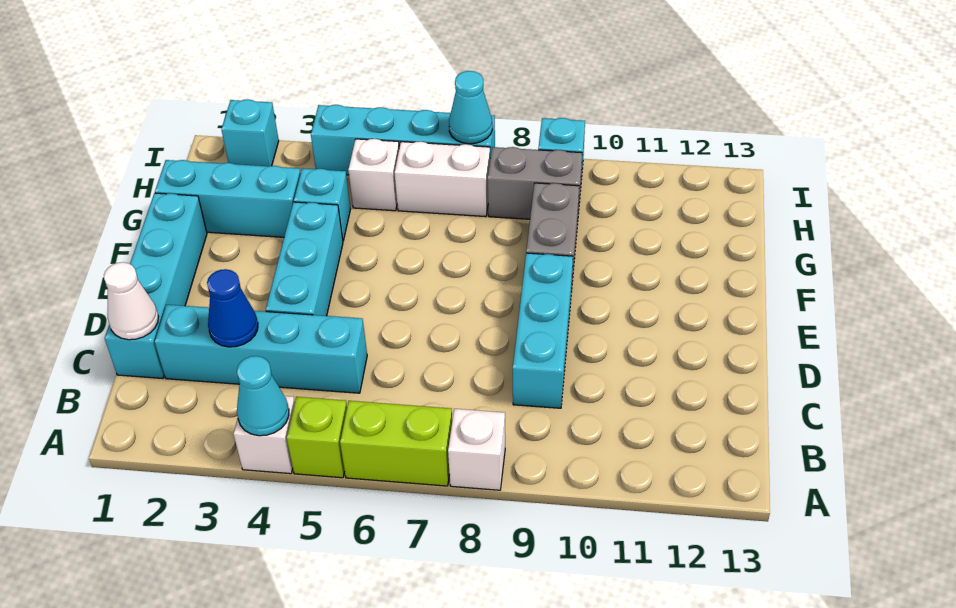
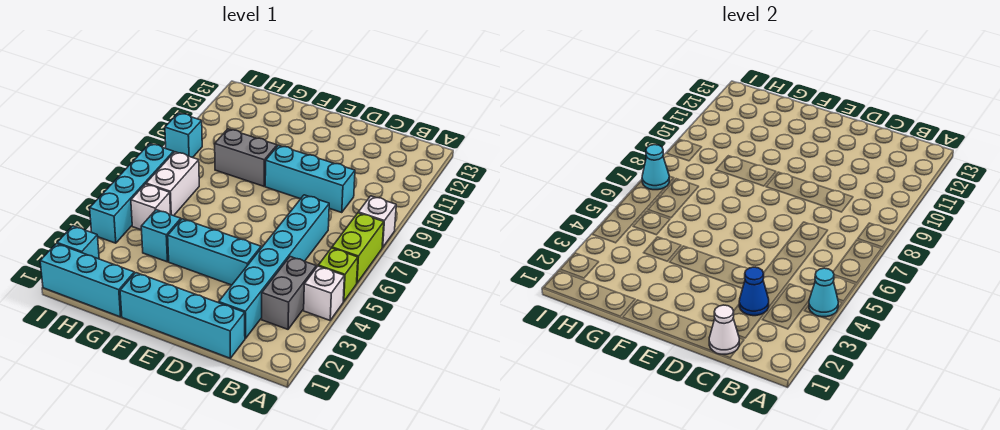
cyan brick C2:C5 level 1 -> cyan brick C2:C7 level 1
cyan brick G1:G3 level 1 -> cyan brick G1:I1 level 1
grey brick H8:H9 level 1 -> grey brick B3:B4 level 1

